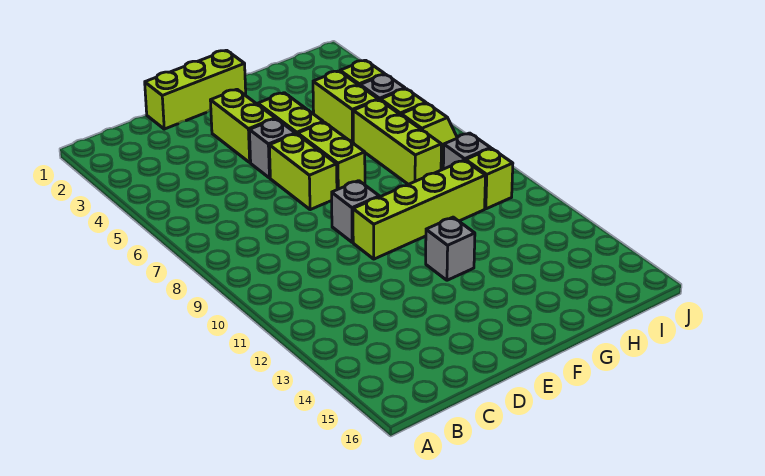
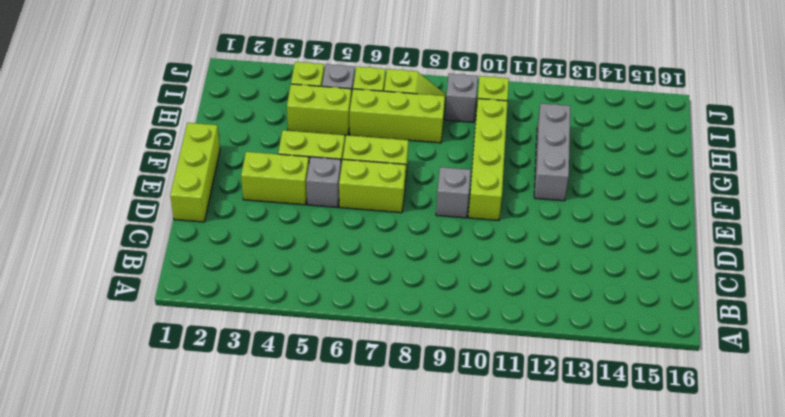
grey brick F12 level 1 -> grey brick F12:H12 level 1

